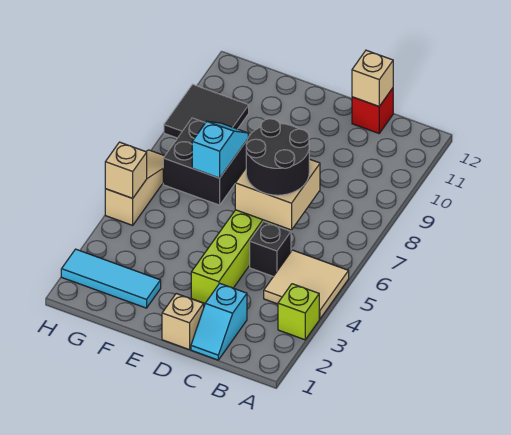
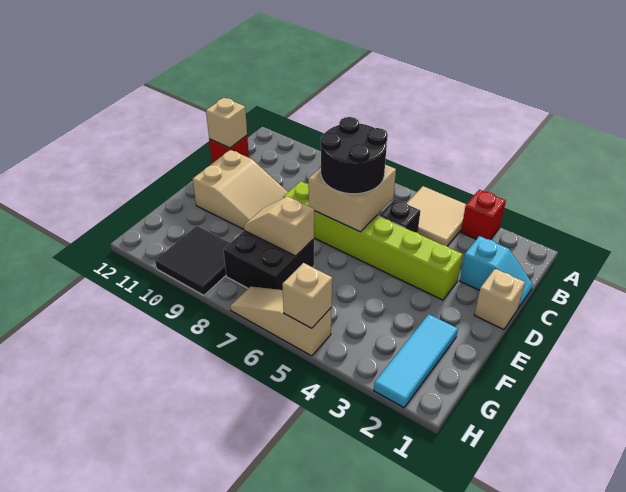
lime brick A3 level 1 -> red brick A3 level 1
none -> tan slope D9:E11 level 1 top 11
cyan slope F7:F8 level 2 top 7 -> tan slope F7:F8 level 2 top 7

